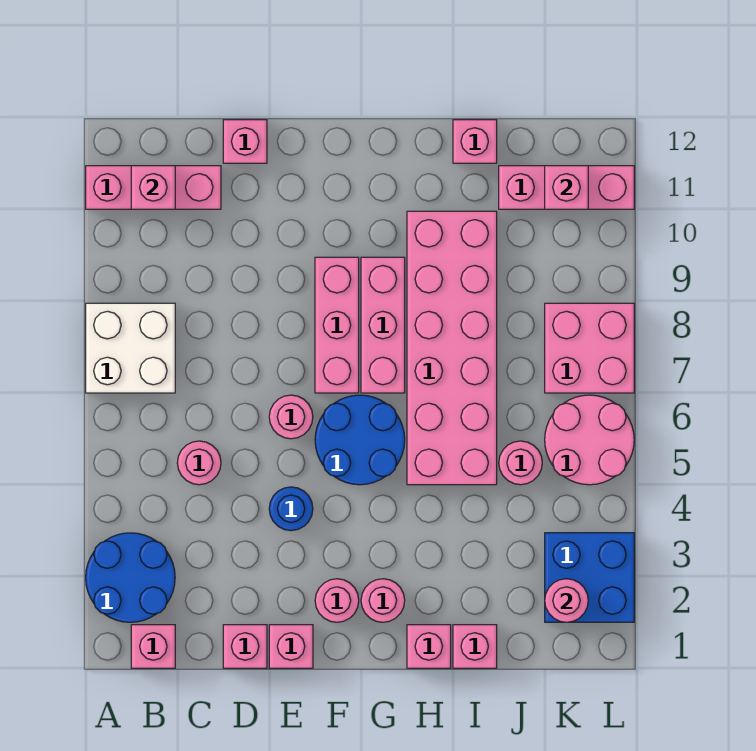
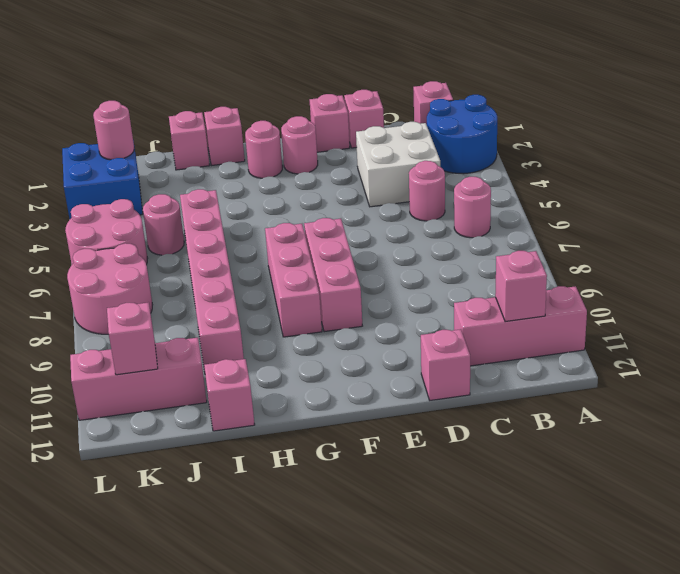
white brick A7:B8 level 1 -> white brick C3:D4 level 1
blue round brick E4 level 1 -> none
pink round brick E6 level 1 -> pink round brick B6 level 1
blue round brick F5:G6 level 1 -> none
pink brick H5:I10 level 1 -> pink brick I5:I10 level 1
pink brick K7:L8 level 1 -> pink round brick K7:L8 level 1

